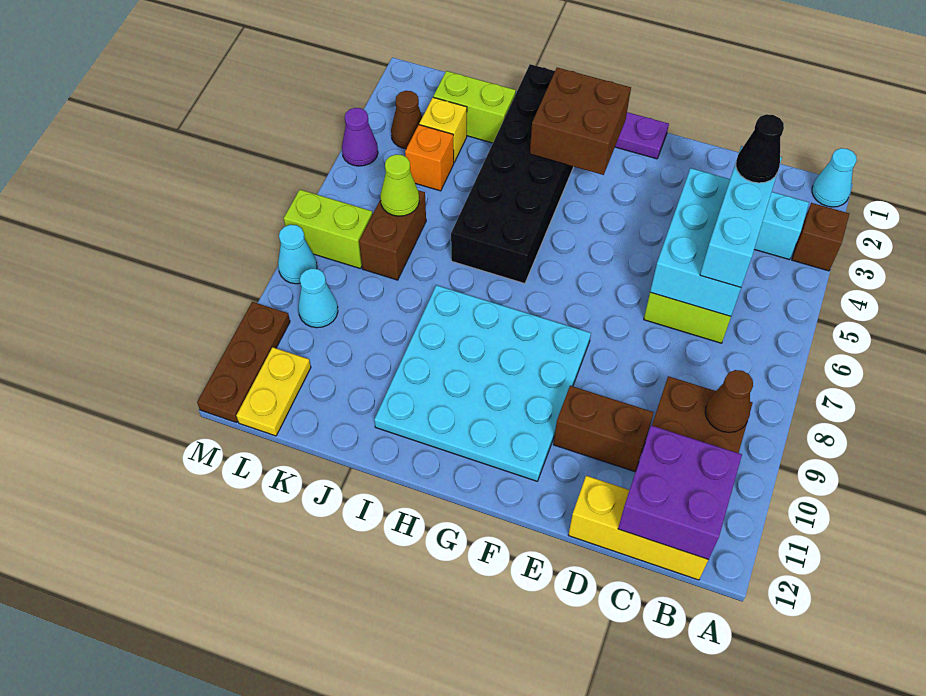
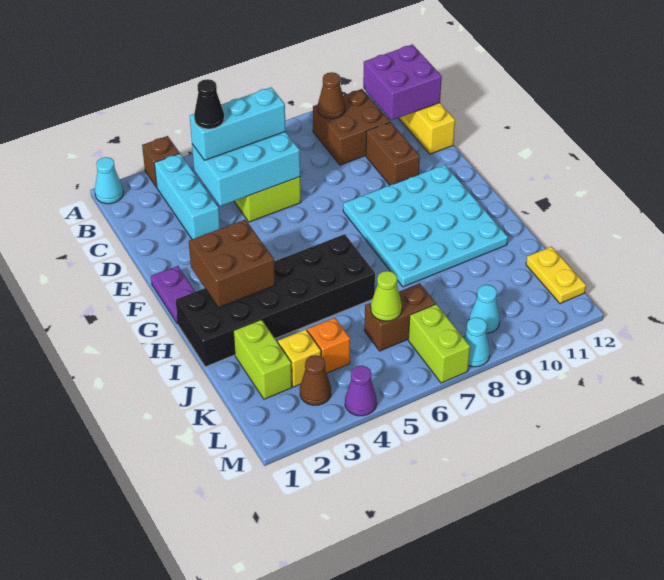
yellow plate L11:L12 level 1 -> yellow plate K12:L12 level 1
brown plate M10:M12 level 1 -> none

